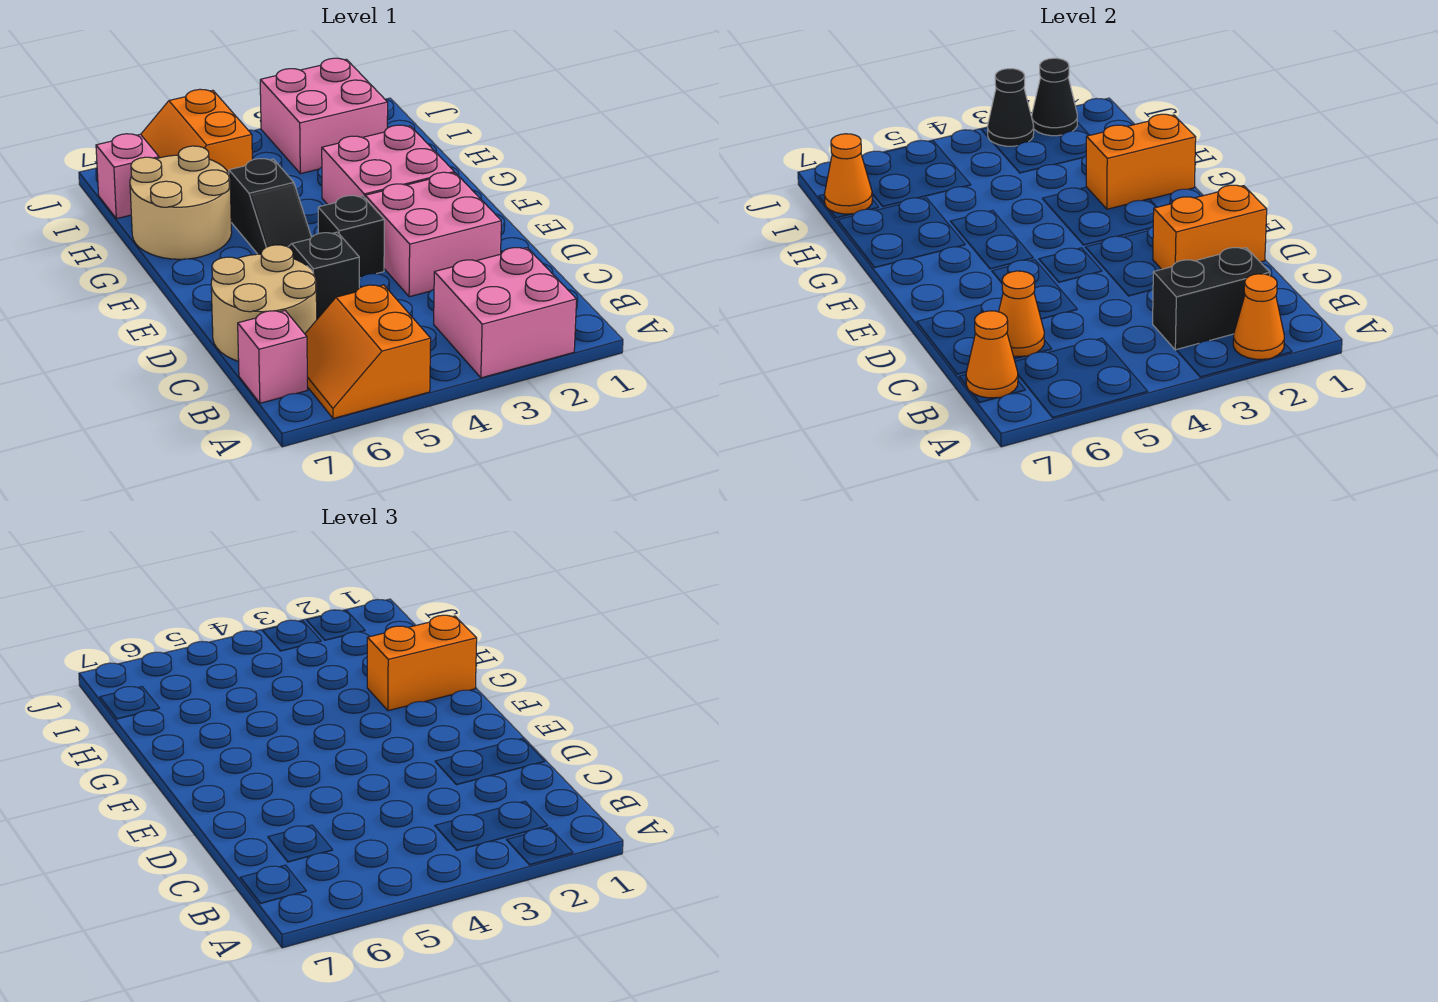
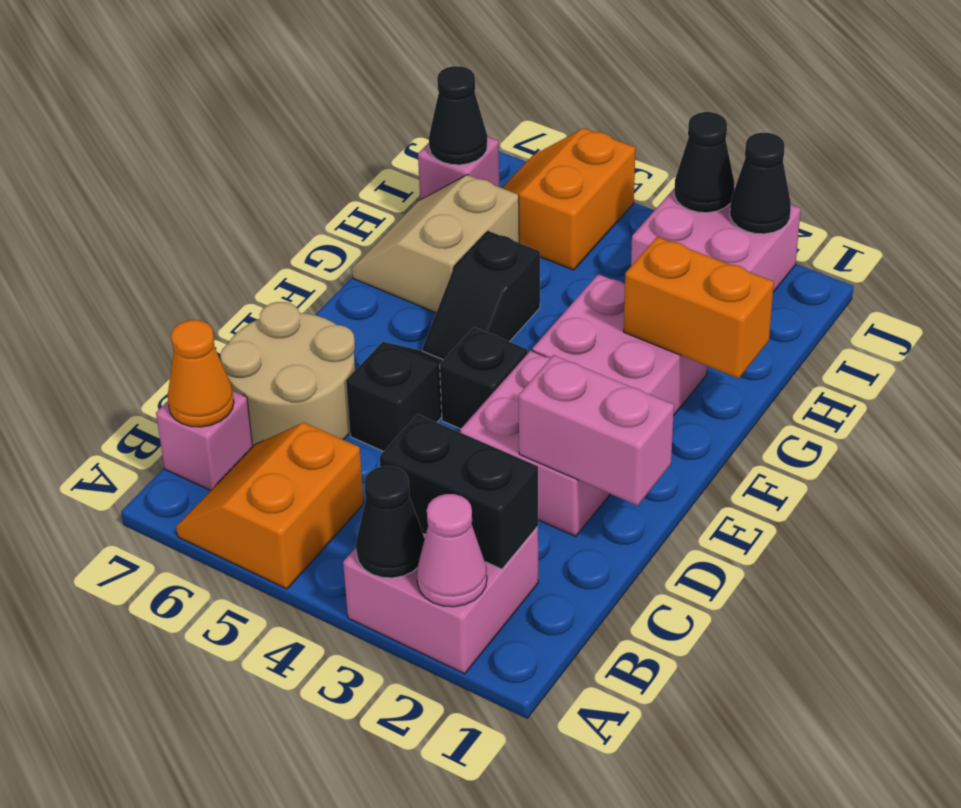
orange cone A2 level 2 -> pink cone A2 level 2
none -> black cone A3 level 2
orange cone C6 level 2 -> none
orange brick D1:D2 level 2 -> pink brick D1:D2 level 2
orange brick G1:G2 level 3 -> none
tan round brick G6:H7 level 1 -> tan slope G6:H7 level 1 top 6
orange cone I7 level 2 -> black cone I7 level 2

